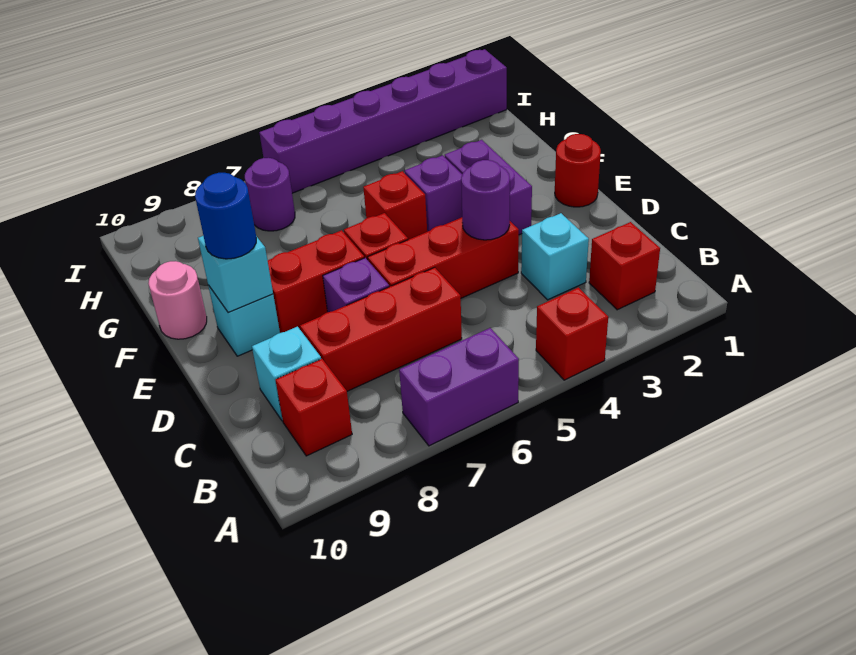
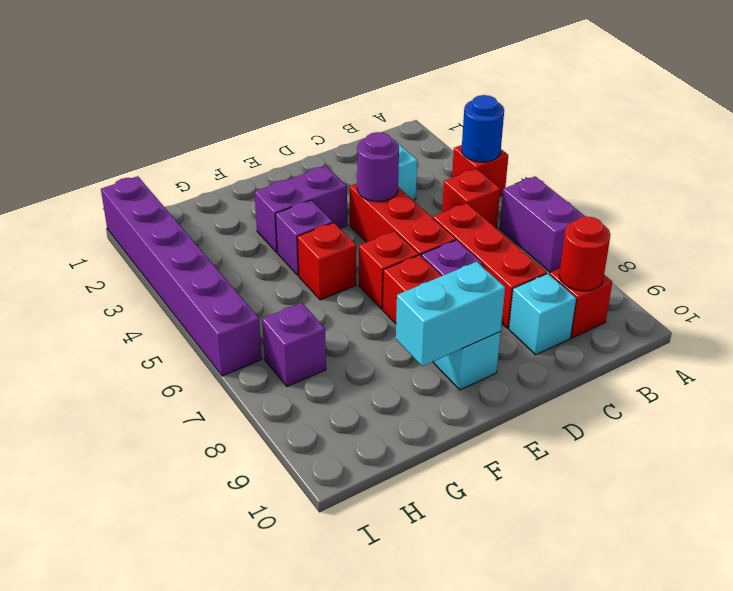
red brick B2 level 1 -> red brick B5 level 1
red round brick E1 level 1 -> red round brick B9 level 2
cyan brick E9 level 2 -> cyan brick E9:F9 level 2
blue round brick E9 level 3 -> blue round brick A4 level 2
pink round brick F10 level 1 -> none
purple round brick H7 level 1 -> purple brick H7 level 1

